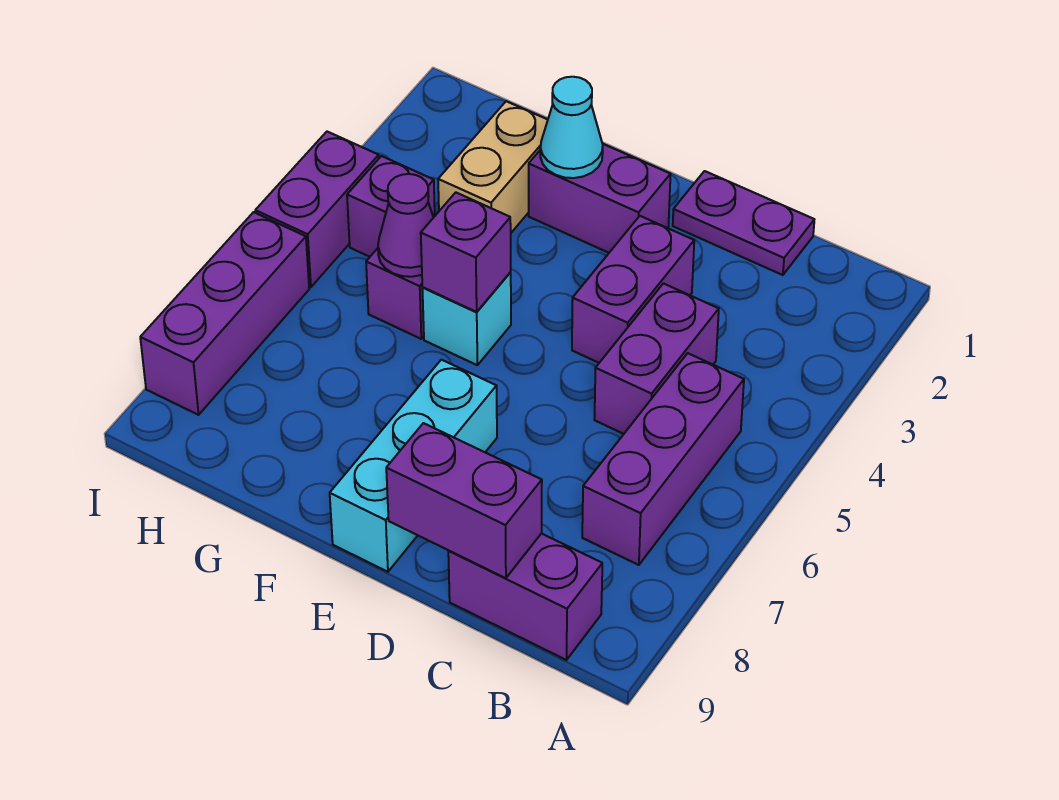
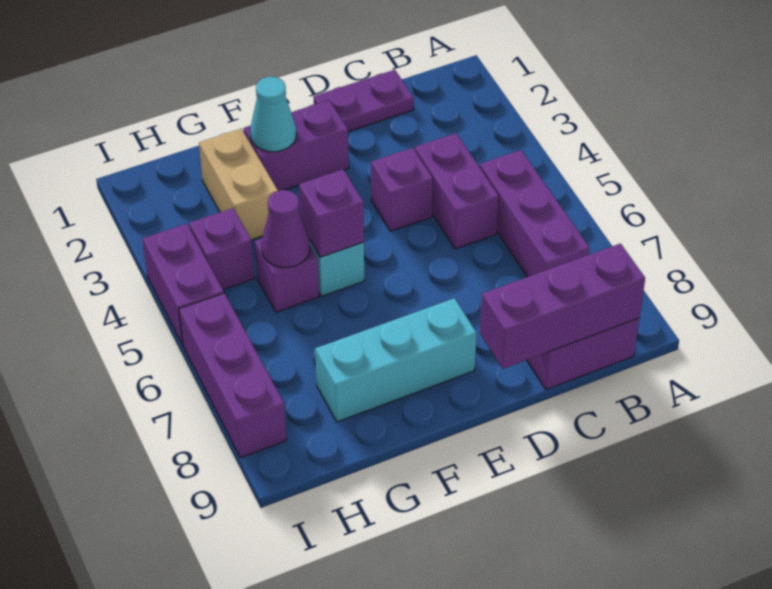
purple brick C9:D9 level 2 -> purple brick B9:D9 level 2
purple brick D3:D4 level 1 -> purple brick D4 level 1
cyan brick E7:E9 level 1 -> cyan brick E8:G8 level 1

